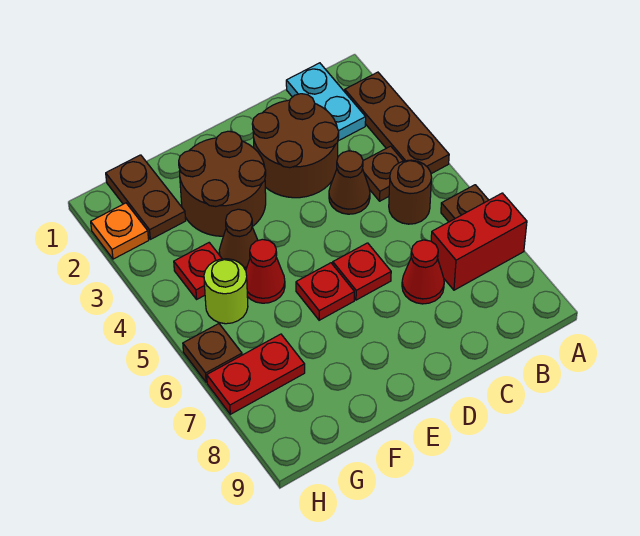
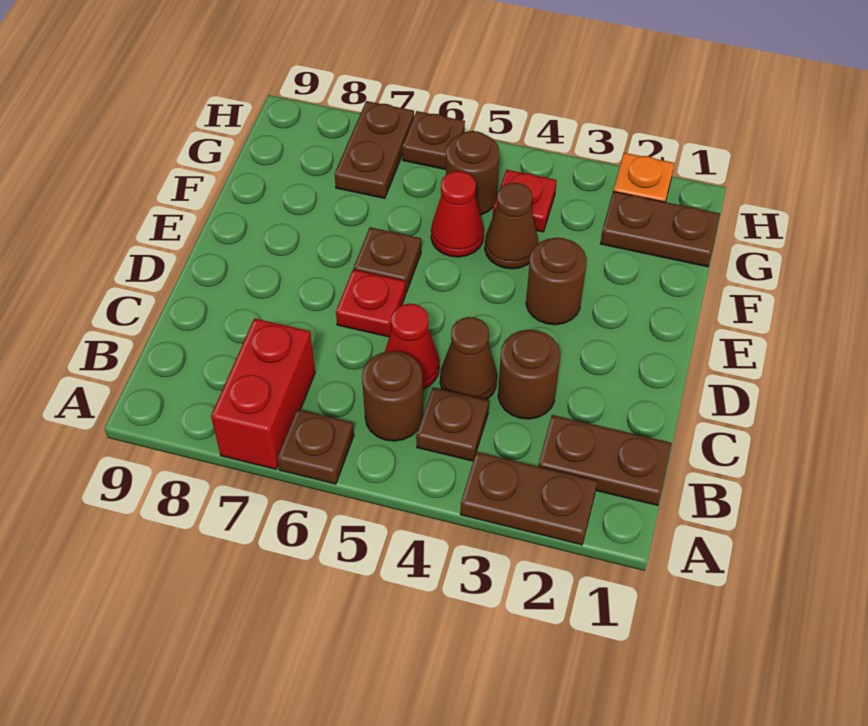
brown plate A2:A4 level 1 -> brown plate A2:A3 level 1
cyan plate B1:B2 level 1 -> brown plate B1:B2 level 1
brown round brick C2:D3 level 1 -> brown round brick C3 level 1
red cone C7 level 1 -> red cone C5 level 1
brown round brick E2:F3 level 1 -> brown round brick E3 level 1
red plate E6 level 1 -> brown plate E6 level 1
lime round brick G5 level 1 -> brown round brick G5 level 1
red plate G7:H7 level 1 -> brown plate G7:H7 level 1

